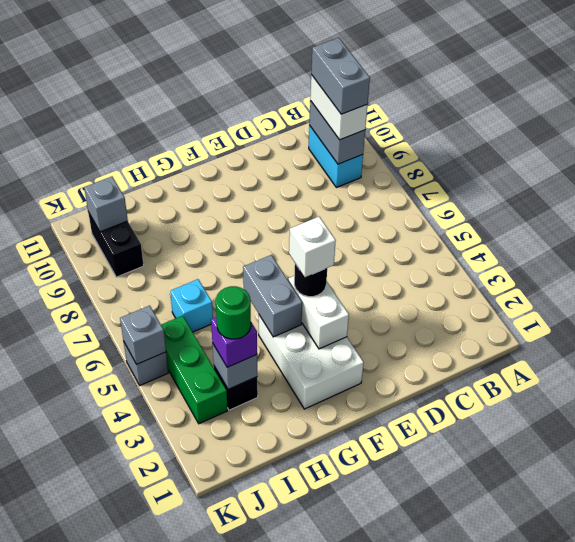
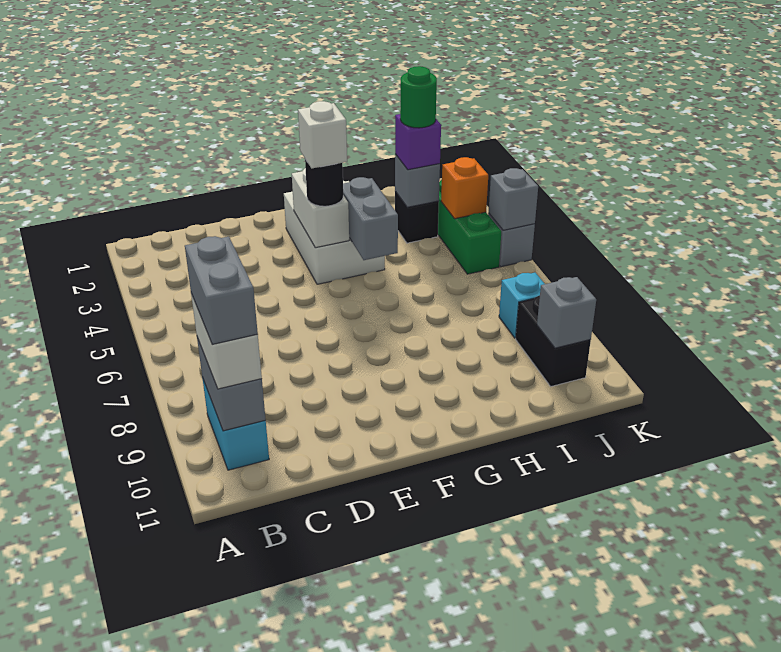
cyan brick I6 level 1 -> cyan brick J8 level 1
none -> orange brick J4 level 2

